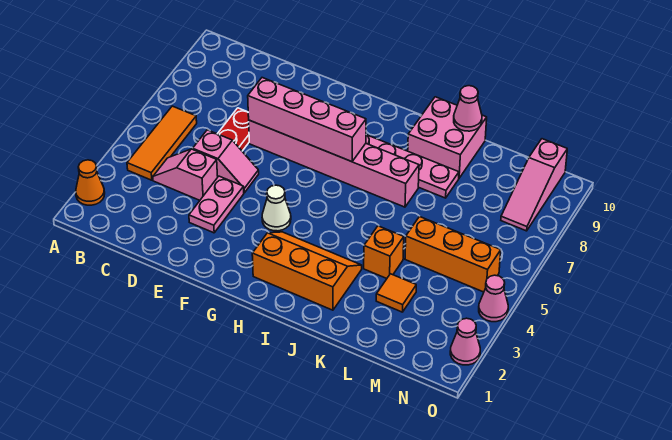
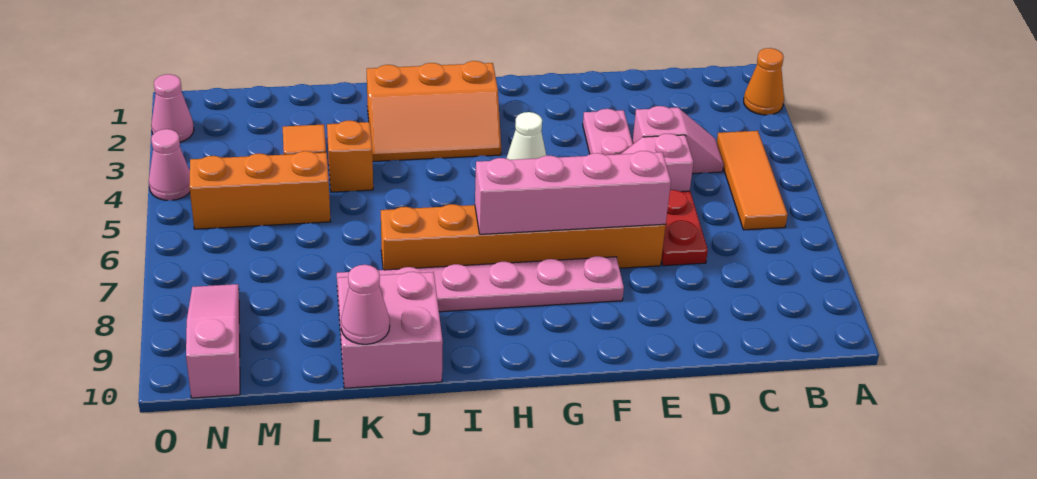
pink brick E7:J7 level 1 -> orange brick E7:J7 level 1

